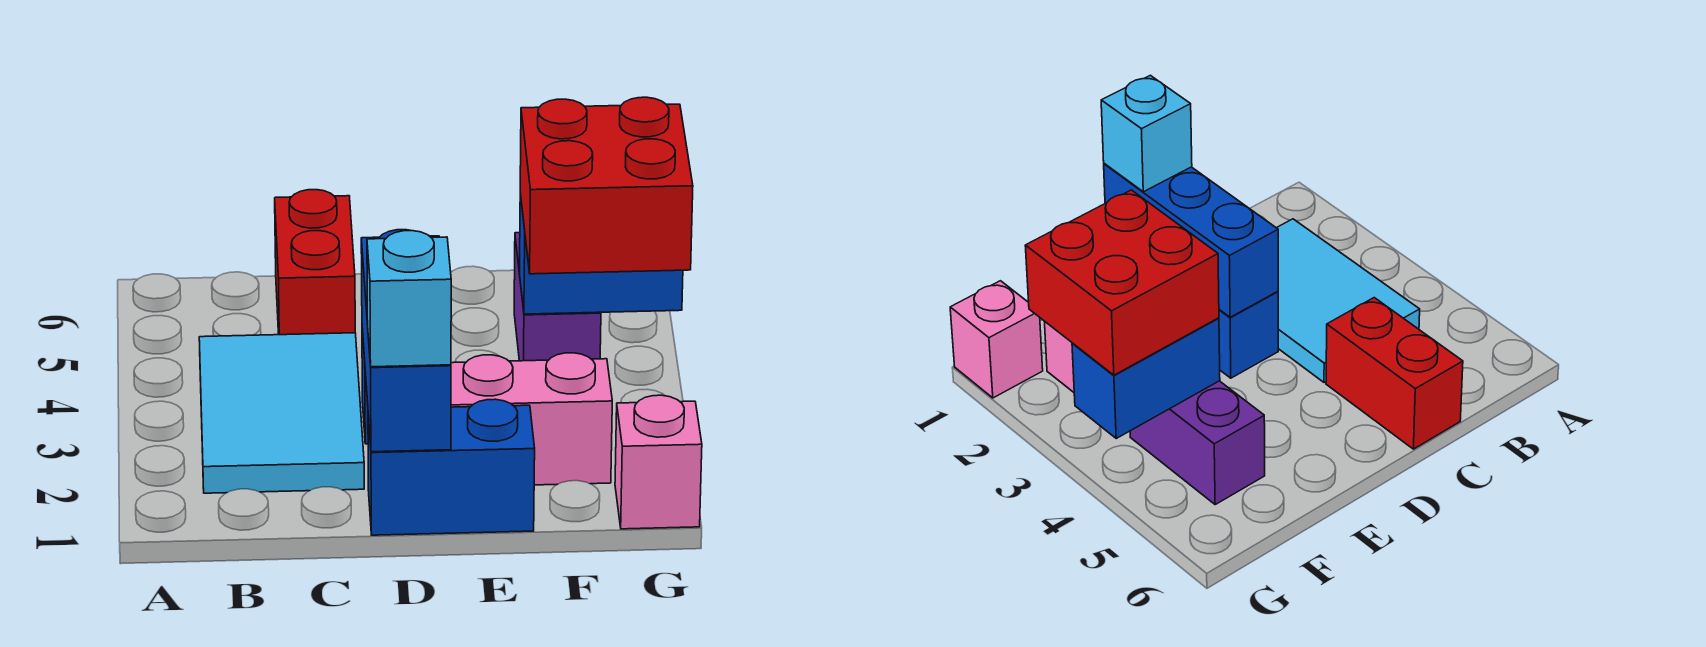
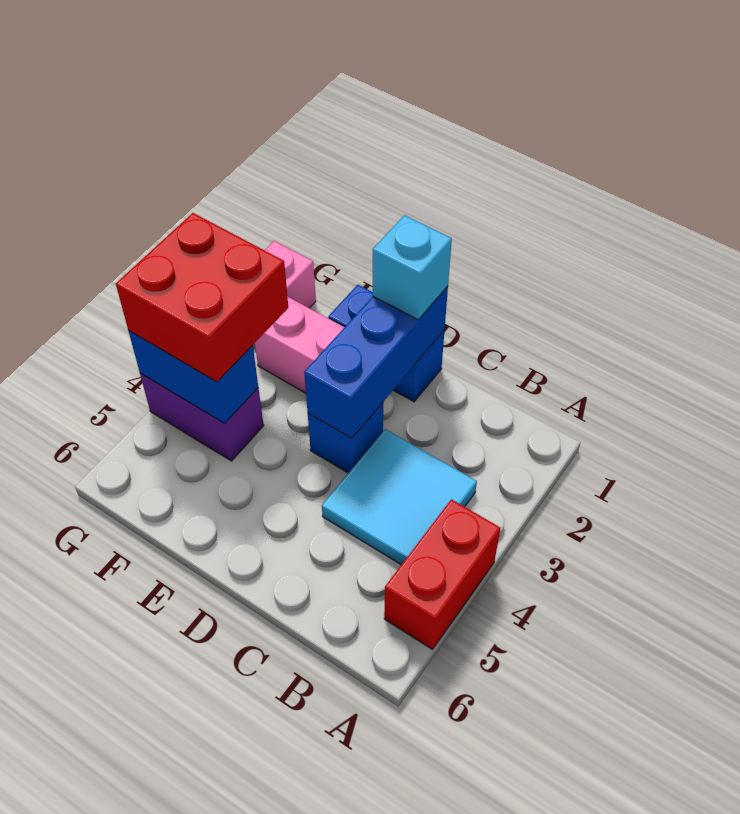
cyan tile B2:C4 level 1 -> cyan tile B3:C4 level 1
red brick C5:C6 level 1 -> red brick A4:A5 level 1
purple brick F4:F5 level 1 -> purple brick F4:G4 level 1

